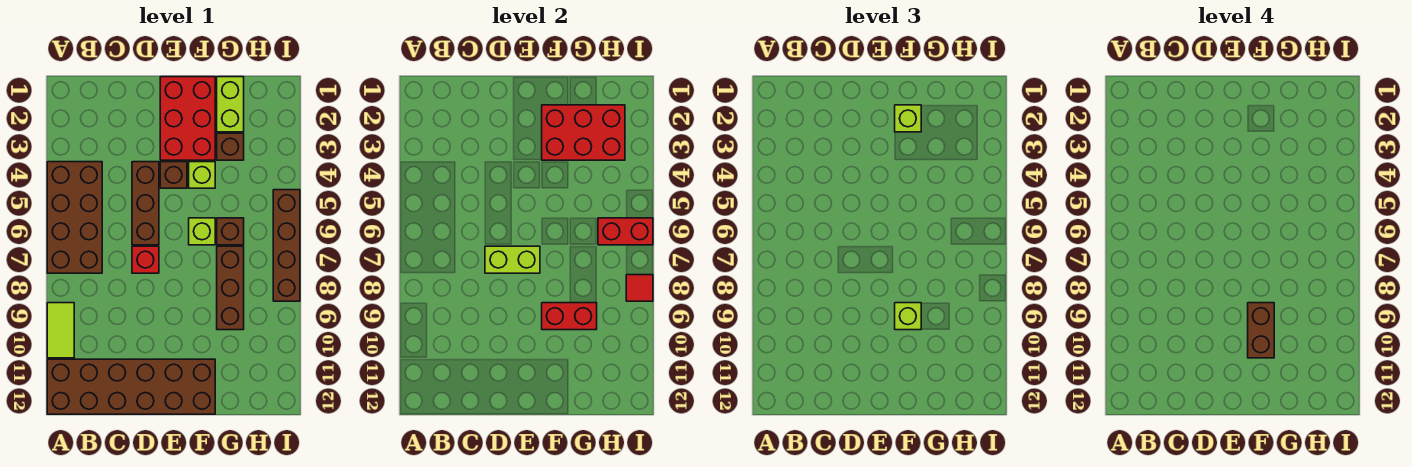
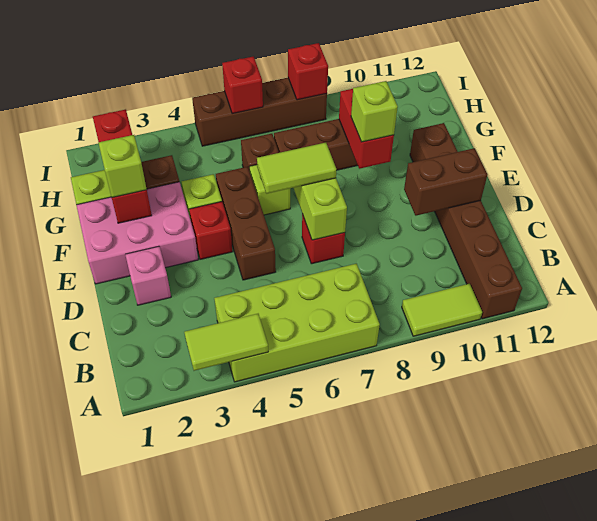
none -> lime tile A3:A4 level 2
brown brick A4:B7 level 1 -> lime brick A4:B7 level 1
brown brick A11:F12 level 1 -> brown brick A11:F11 level 1
none -> pink brick D2 level 1
brown brick D4:D6 level 1 -> brown brick D5:F5 level 1
red brick E1:F3 level 1 -> pink brick E1:F3 level 1
brown brick E4 level 1 -> red brick E4 level 1
none -> lime tile E6:E7 level 3
red brick F2:H3 level 2 -> red brick F2:H2 level 2
brown brick F9:F10 level 4 -> brown brick D10:D11 level 2
red brick H6:I6 level 2 -> red brick I6 level 2
red tile I8 level 2 -> red brick I8 level 2

